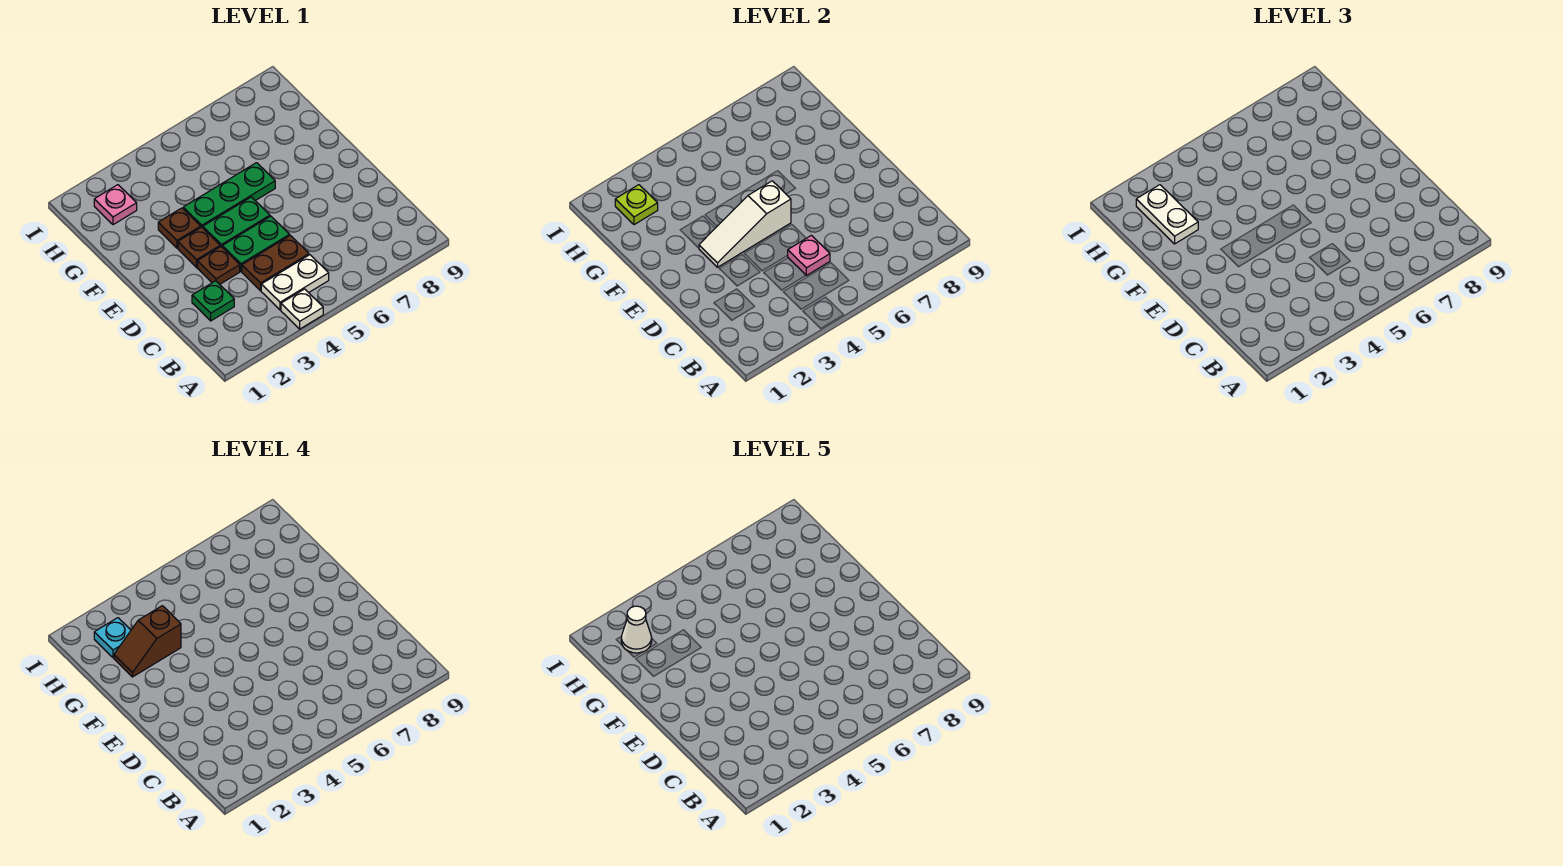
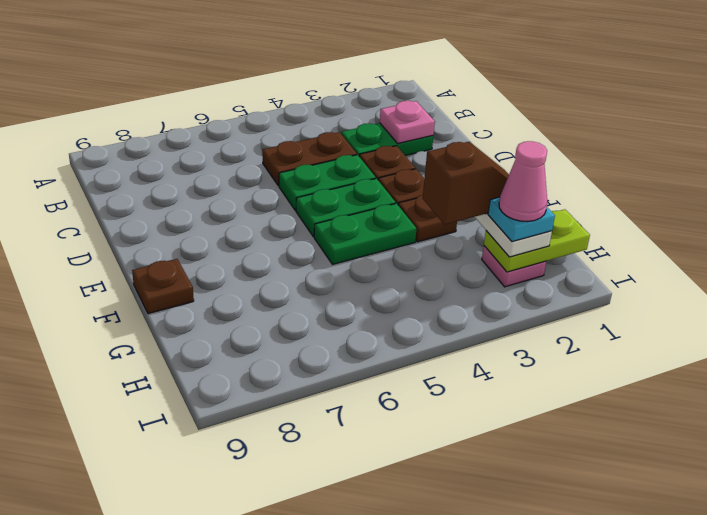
white plate A4 level 1 -> none
white plate B4:B5 level 1 -> none
green plate C2 level 1 -> green plate C2:C3 level 1
pink plate C5 level 2 -> pink plate C2 level 2
white slope E3:E5 level 2 top 5 -> none
green plate F4:F6 level 1 -> green plate F4:F5 level 1
none -> brown plate F9 level 1
lime plate H2 level 2 -> lime plate H1:H2 level 2
white cone H2 level 5 -> pink cone H2 level 5

